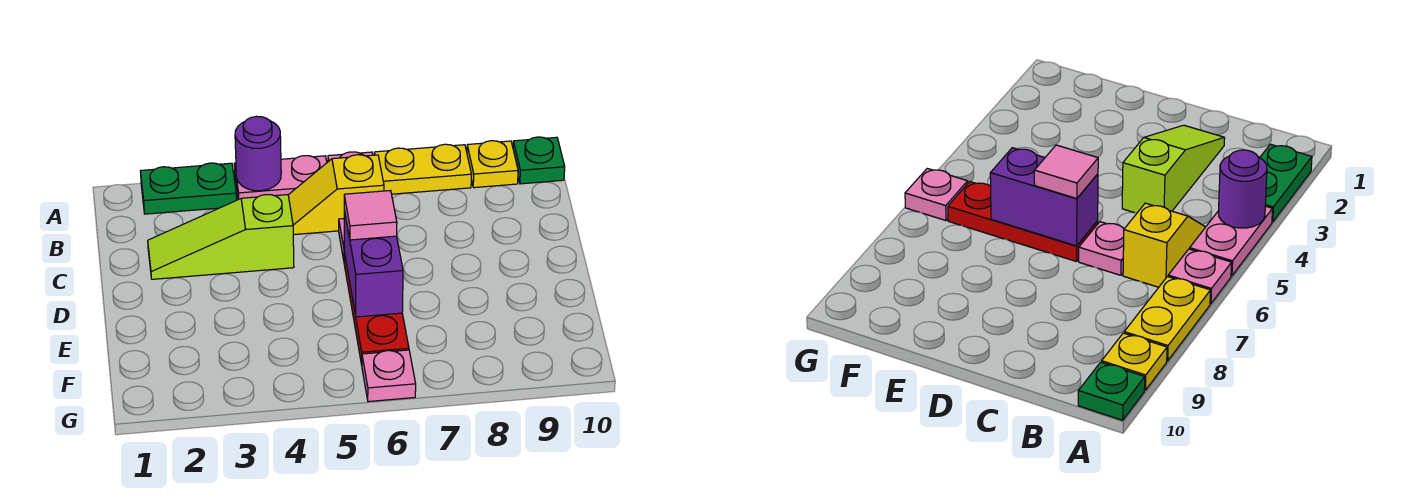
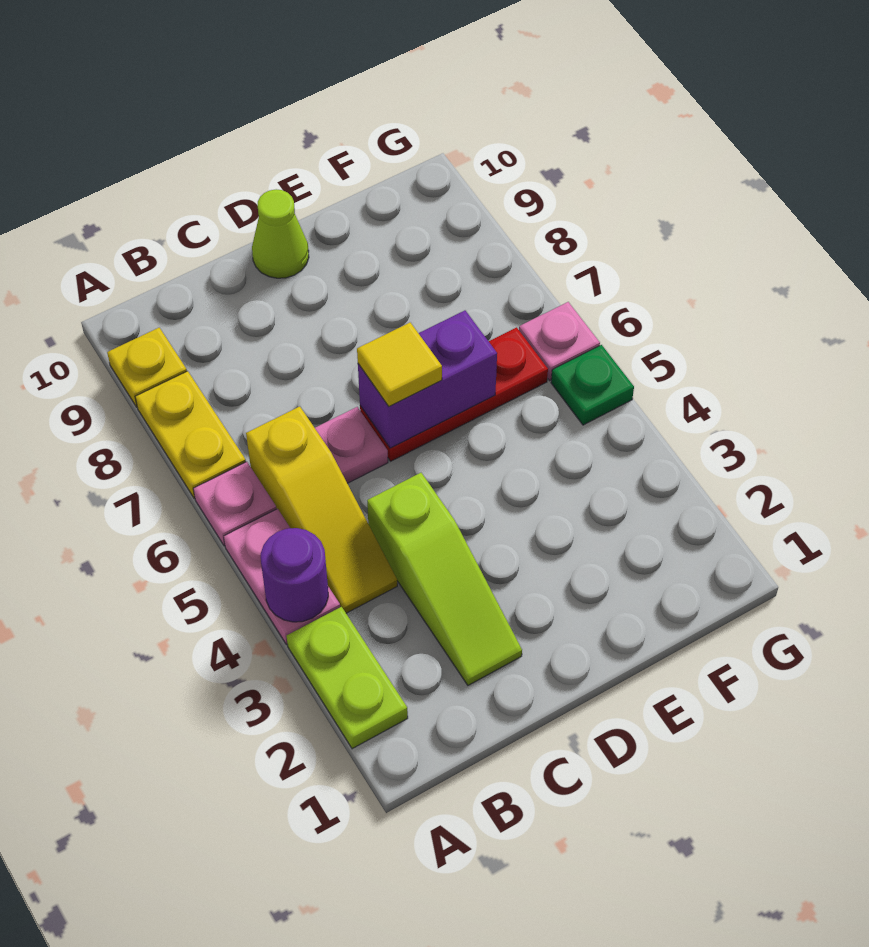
green plate A2:A3 level 1 -> lime plate A2:A3 level 1
green plate A10 level 1 -> green plate G5 level 1
yellow slope B5:B6 level 1 top 6 -> yellow slope B4:B6 level 1 top 6
pink tile D6 level 3 -> yellow tile D6 level 3
none -> lime cone D10 level 1

